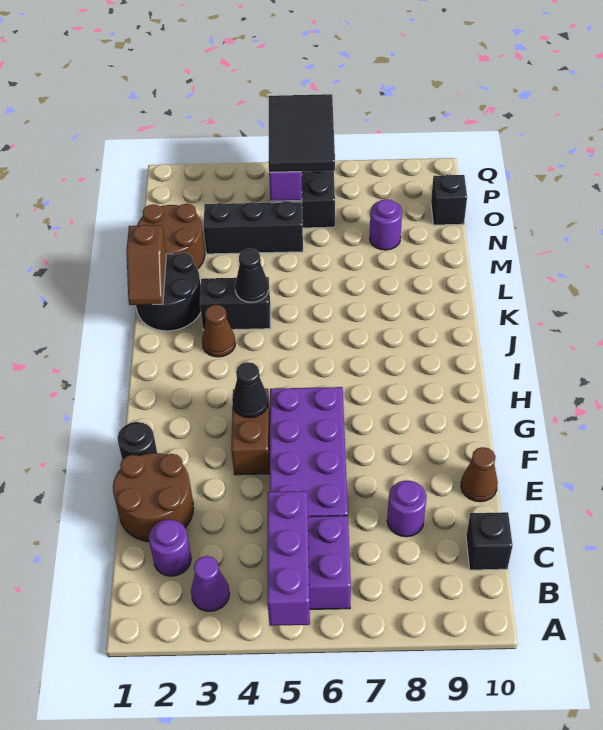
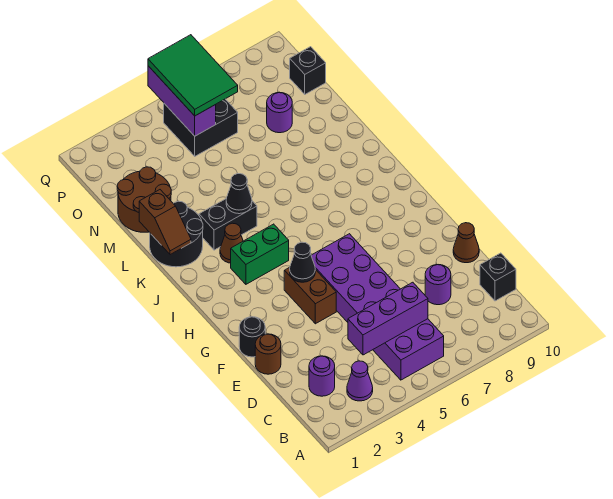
purple brick A5:C5 level 2 -> purple brick C4:C6 level 2
brown round brick D1:E2 level 1 -> brown round brick E1 level 1
none -> green brick I3:I4 level 1
black brick N3:N5 level 1 -> none
black tile O5:Q6 level 3 -> green tile O5:Q6 level 3

